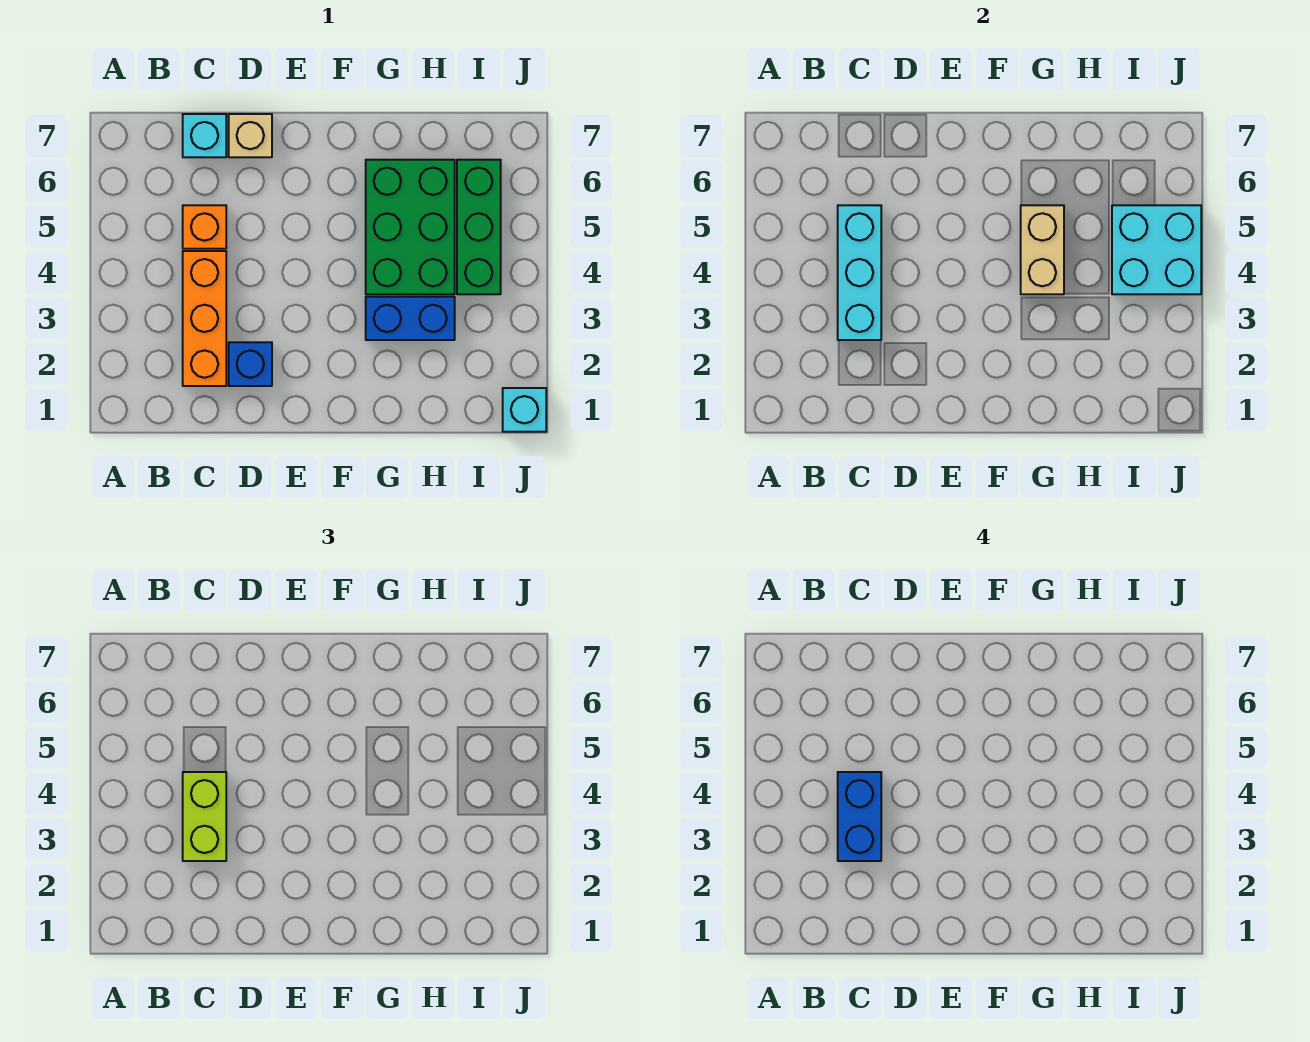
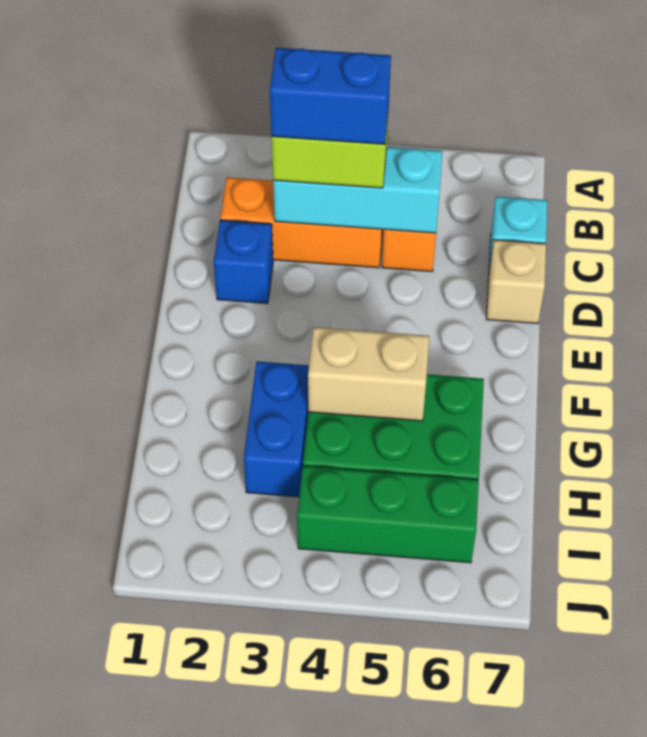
cyan brick I4:J5 level 2 -> none
cyan brick J1 level 1 -> none

